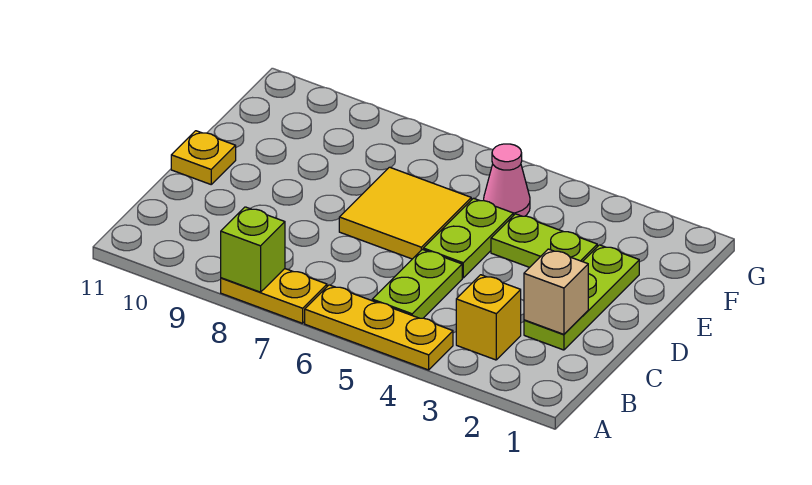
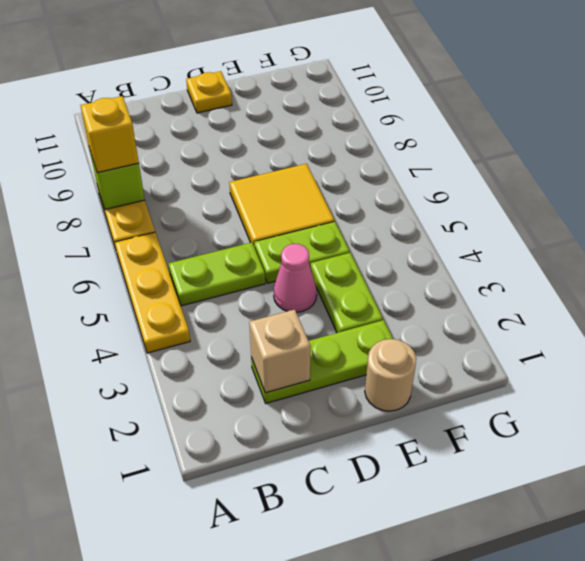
yellow brick B3 level 1 -> yellow brick A8 level 3
none -> tan round brick E1 level 1
pink cone F5 level 1 -> pink cone D4 level 1

